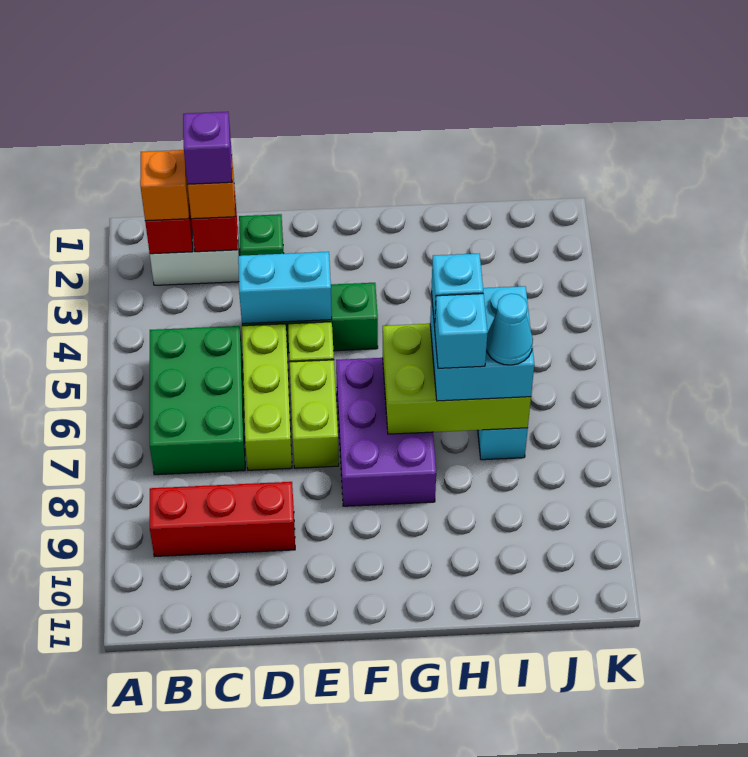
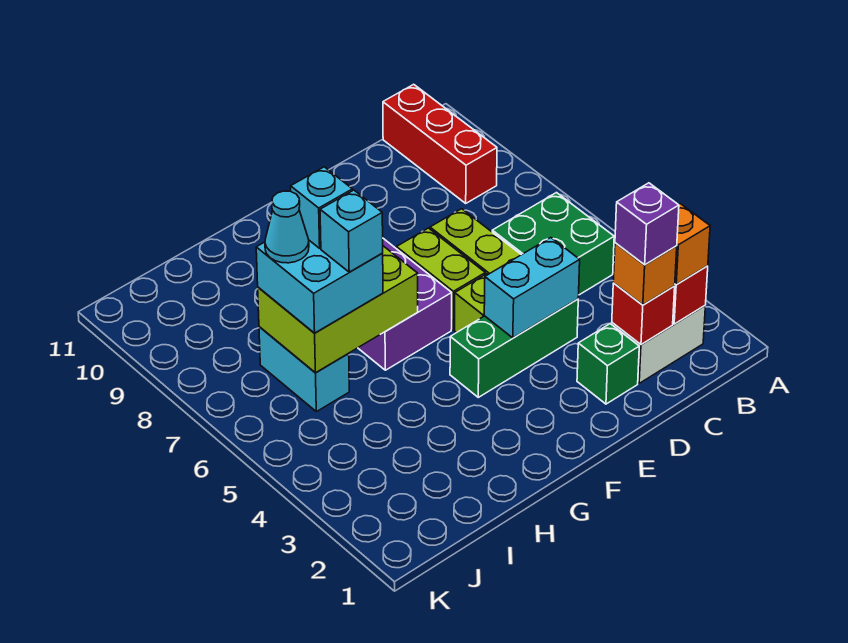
green brick B5:C7 level 1 -> green brick B5:C6 level 1
red brick B9:D9 level 1 -> red brick B9:B11 level 1

